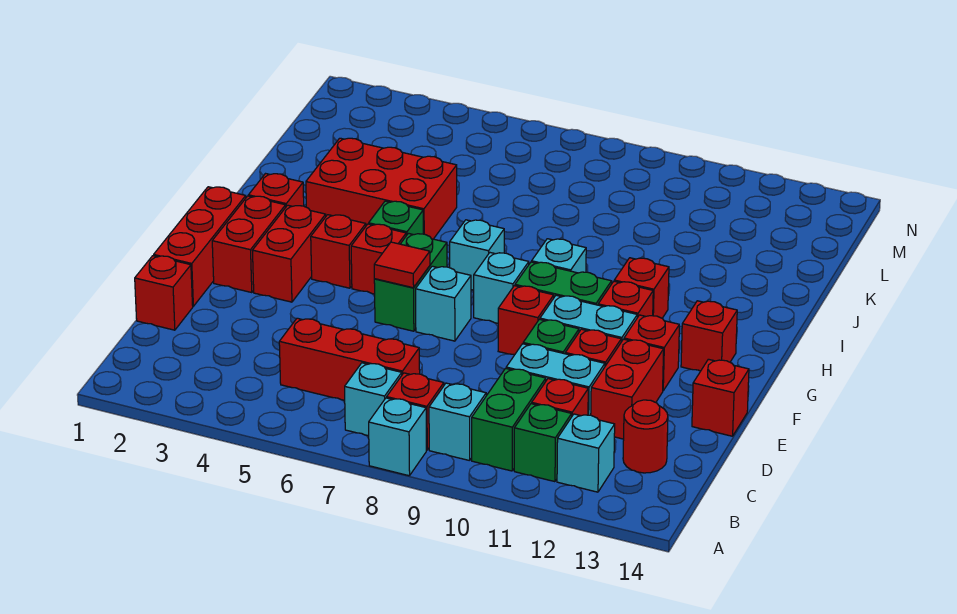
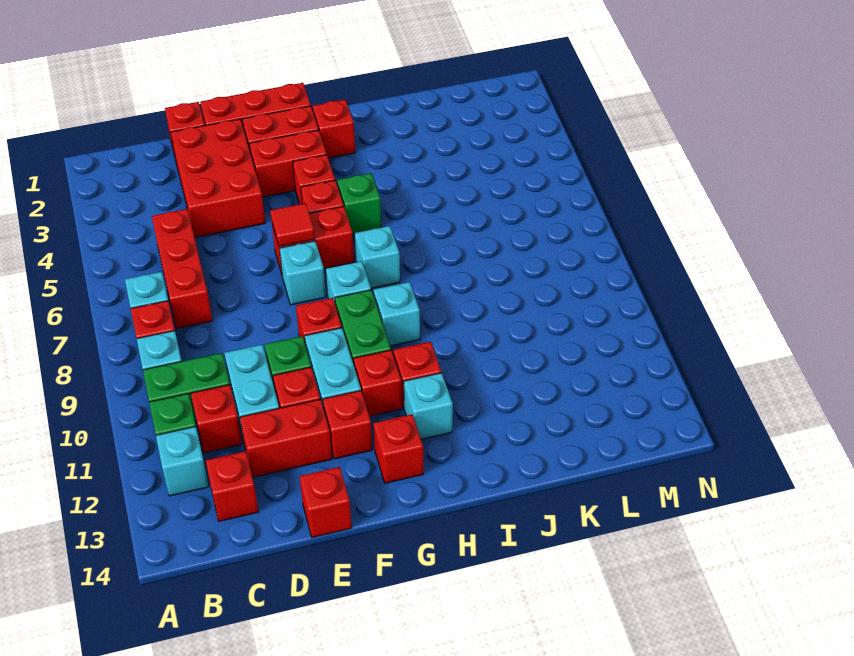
cyan brick A8 level 1 -> cyan brick H12 level 1
red round brick C13 level 1 -> red brick C13 level 1
green brick F6:G6 level 1 -> red brick F6:G6 level 1
red brick I3:J5 level 1 -> red brick D2:E4 level 1

